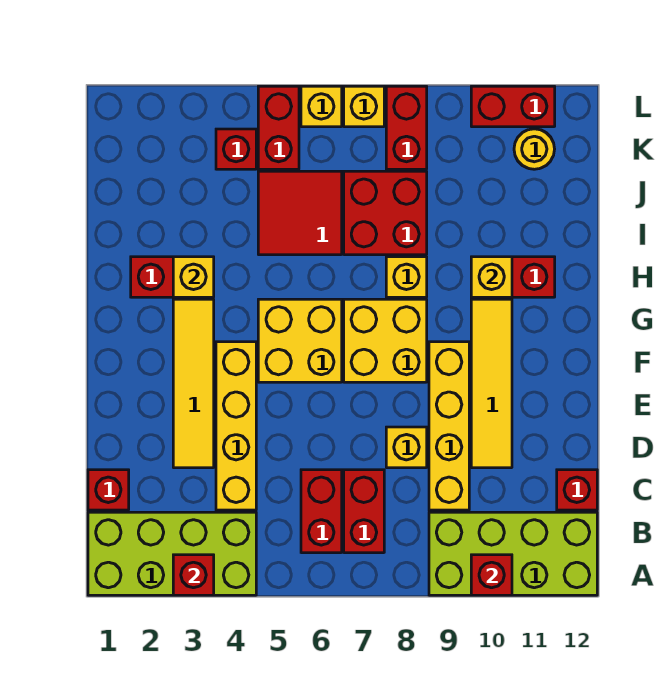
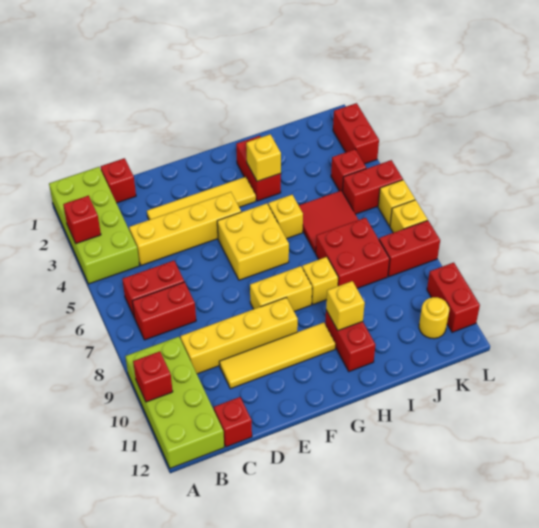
yellow brick D8 level 1 -> yellow brick H5 level 1
yellow brick F7:G8 level 1 -> yellow brick F8:G8 level 1
none -> red brick L2:L3 level 1

